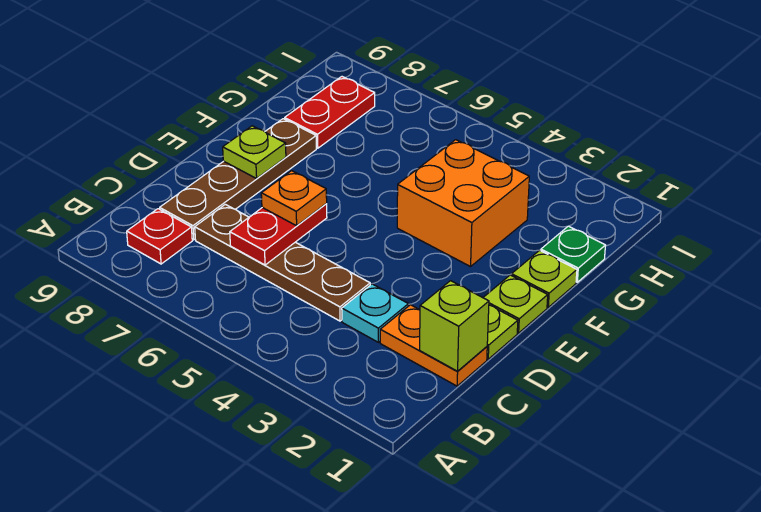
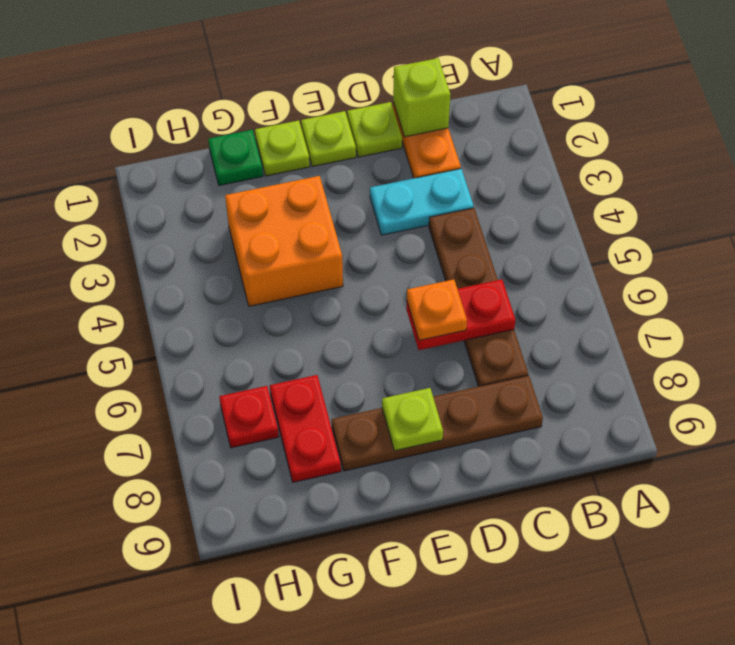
red plate B8 level 1 -> red plate H7 level 1
cyan plate C3 level 1 -> cyan plate C3:D3 level 1
red plate G8:H8 level 1 -> red plate G7:G8 level 1

